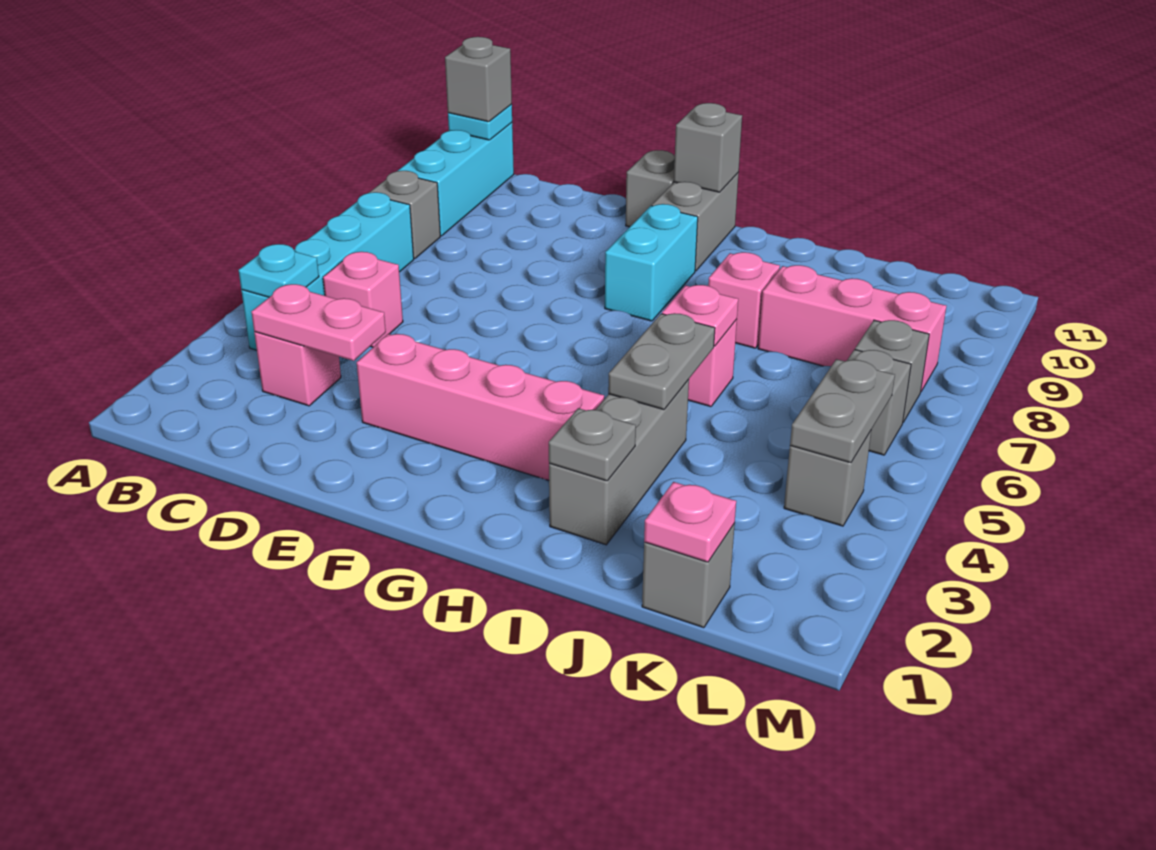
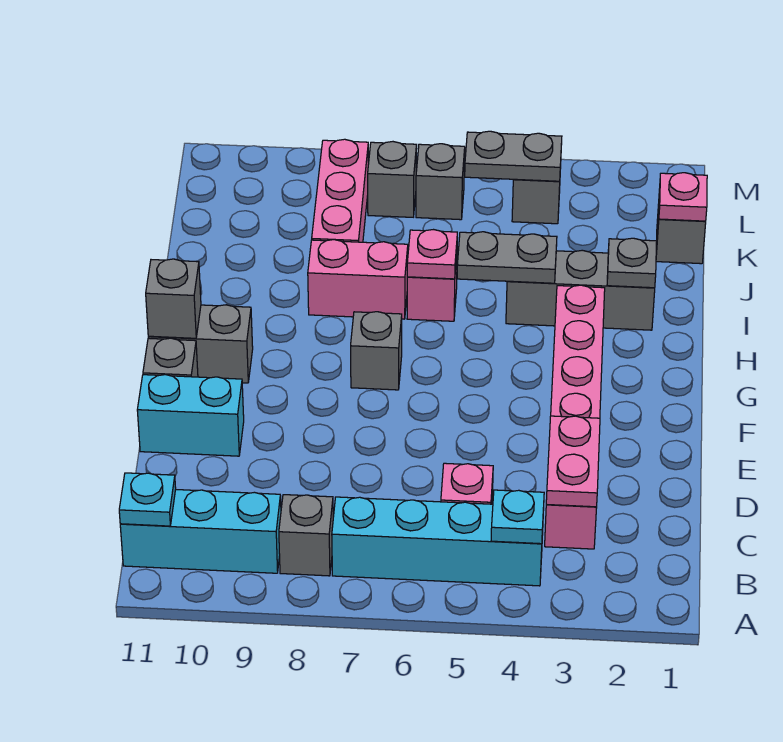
grey brick B11 level 3 -> grey brick G7 level 1
cyan brick G8:G9 level 1 -> cyan brick E10:E11 level 1
pink brick I8 level 1 -> pink brick I7:I8 level 1

